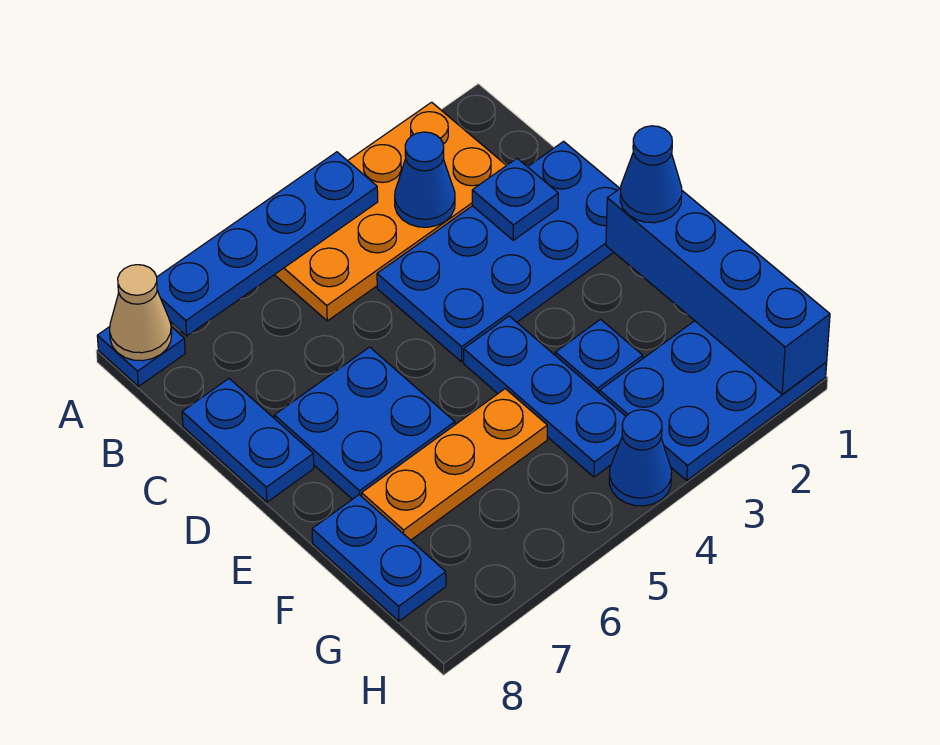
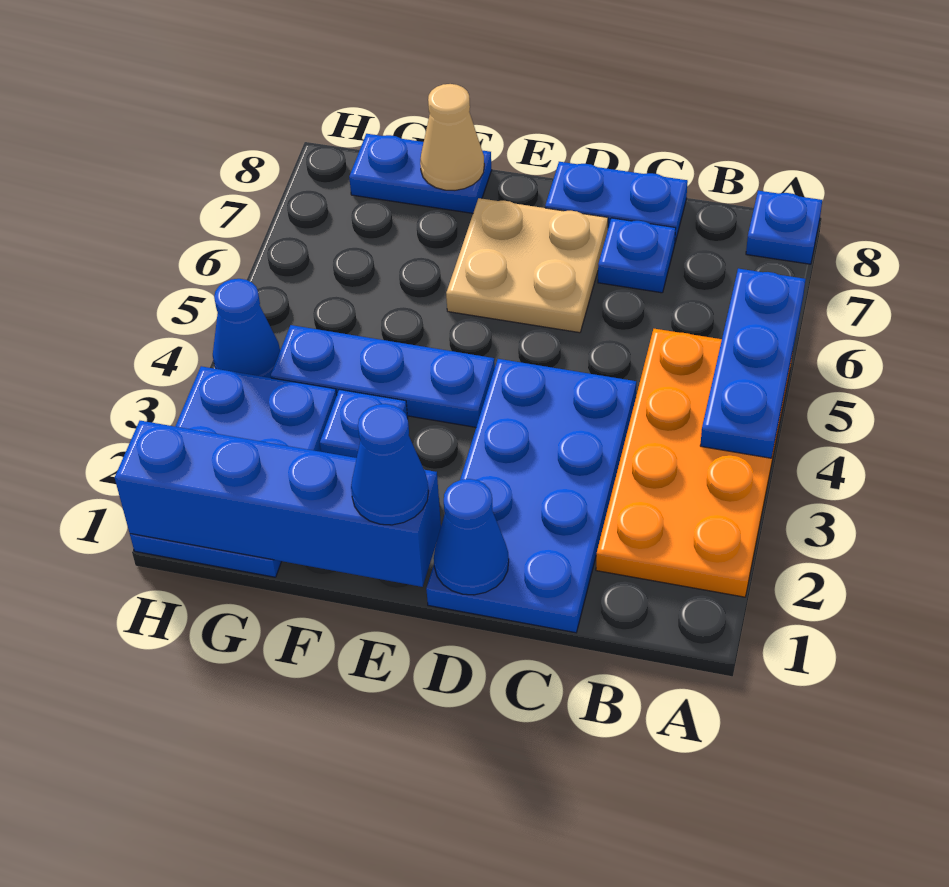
blue plate A4:A7 level 2 -> blue plate A4:A6 level 2
tan cone A8 level 2 -> tan cone F8 level 2
blue cone B3 level 2 -> blue cone D1 level 2
blue plate C2 level 2 -> blue plate C7 level 1
blue plate D6:E7 level 1 -> tan plate D6:E7 level 1
orange plate F5:F7 level 1 -> none

